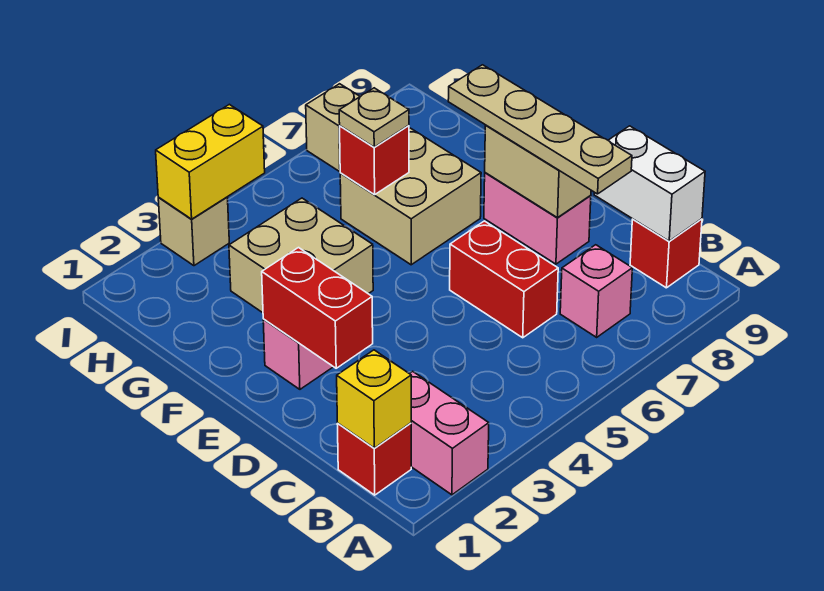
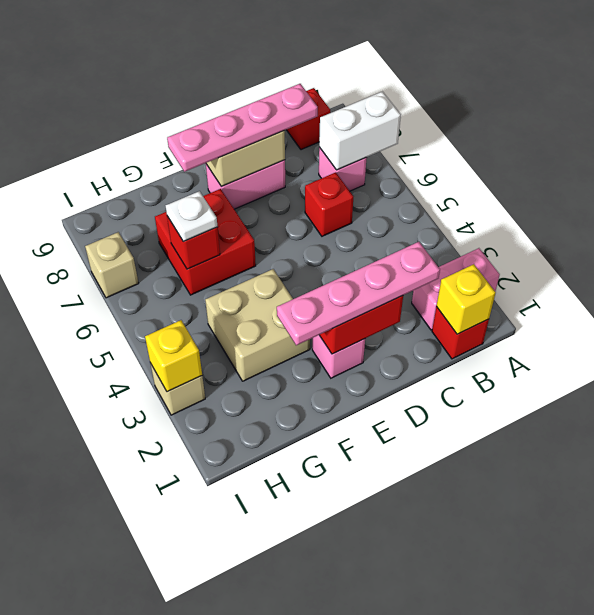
white brick B9:C9 level 2 -> white brick A7:B7 level 2
none -> pink plate C2:F2 level 3
red brick C6:D6 level 1 -> red brick C6 level 1
tan plate C8:F8 level 3 -> pink plate C8:F8 level 3
tan brick F6:G7 level 1 -> red brick F6:G7 level 1
tan plate G6 level 3 -> white plate G6 level 3
yellow brick I3:I4 level 2 -> yellow brick I3 level 2

